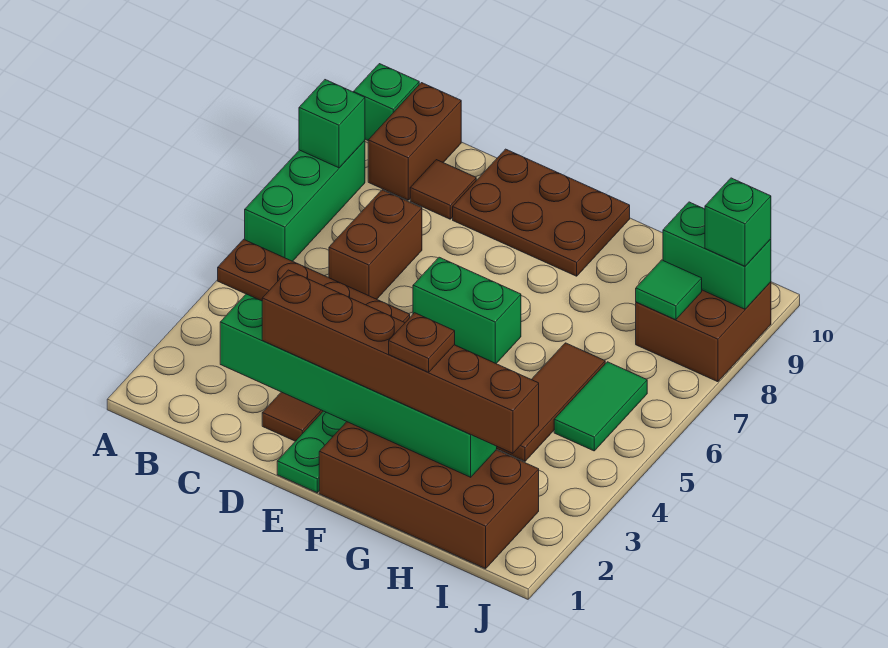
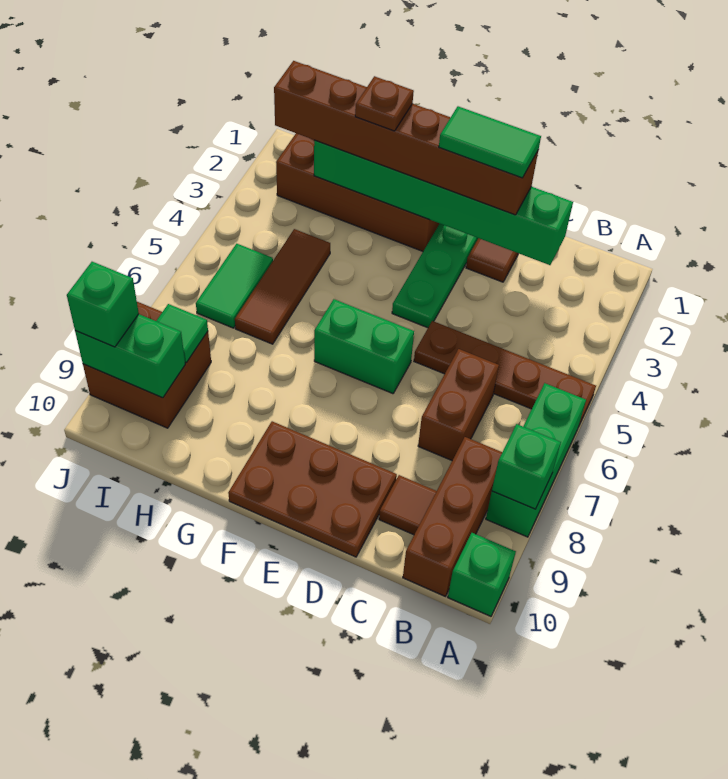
brown brick B9:B10 level 1 -> brown brick B8:B10 level 1
none -> green tile D2:E2 level 4

